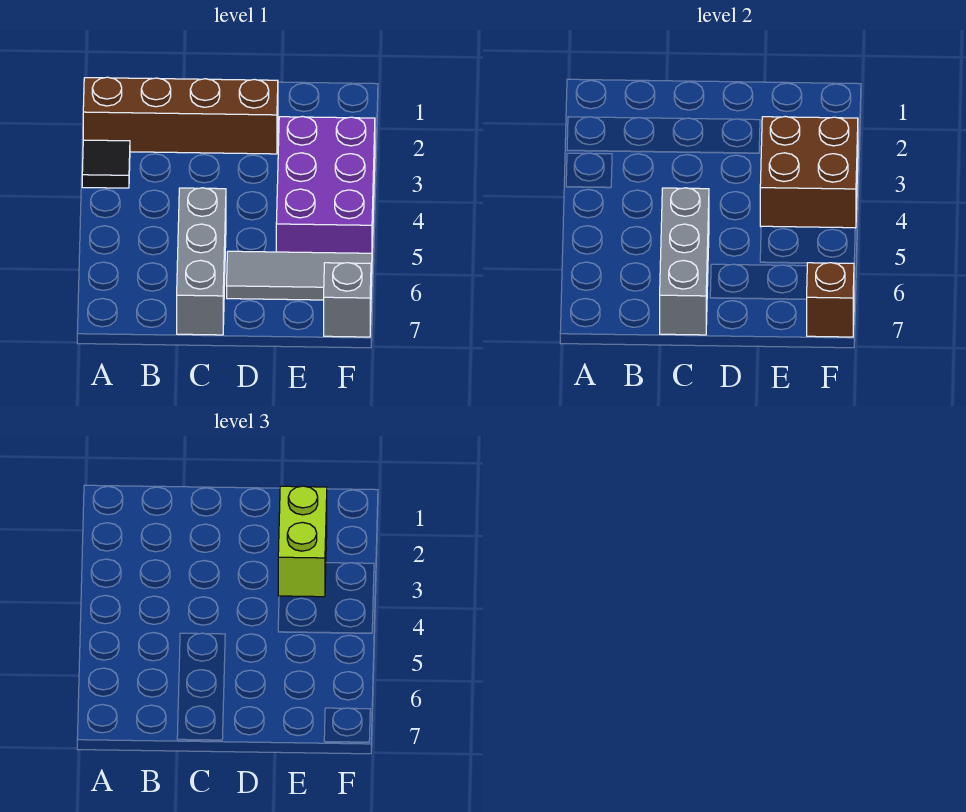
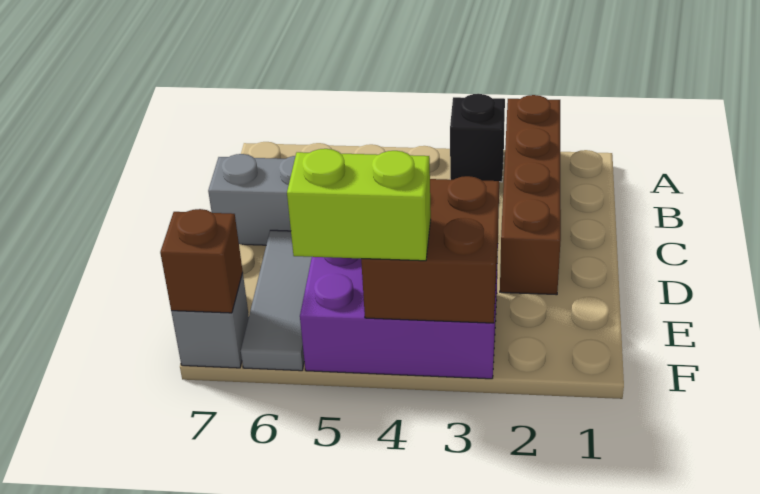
black tile A3 level 1 -> black brick A3 level 1
grey brick C5:C7 level 2 -> none
lime brick E2:E3 level 3 -> lime brick F4:F5 level 3

